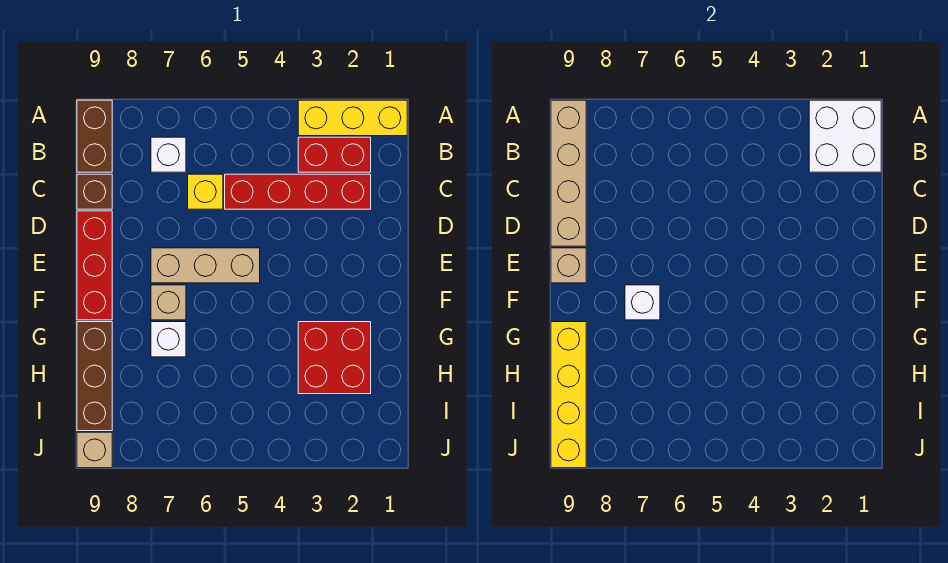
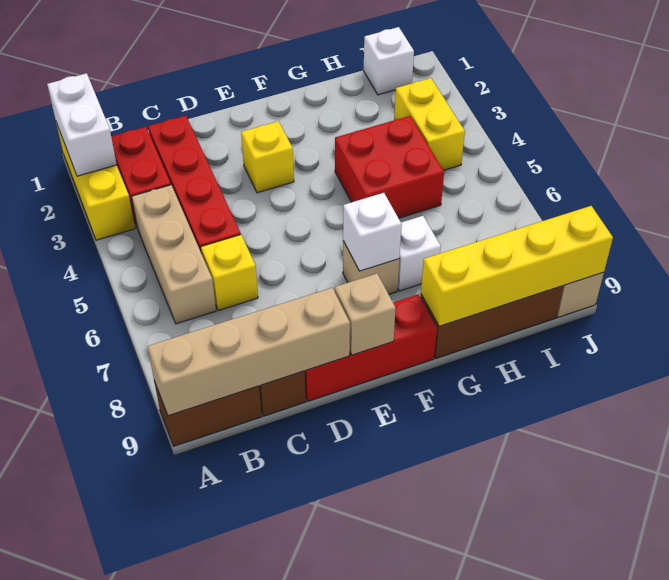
white brick A1:B2 level 2 -> white brick A1:A2 level 2
white brick B7 level 1 -> white brick I1 level 1
none -> yellow brick E3 level 1
tan brick E5:E7 level 1 -> tan brick B4:B6 level 1
red brick G2:H3 level 1 -> red brick G4:H5 level 1
none -> yellow brick I3:I4 level 1

